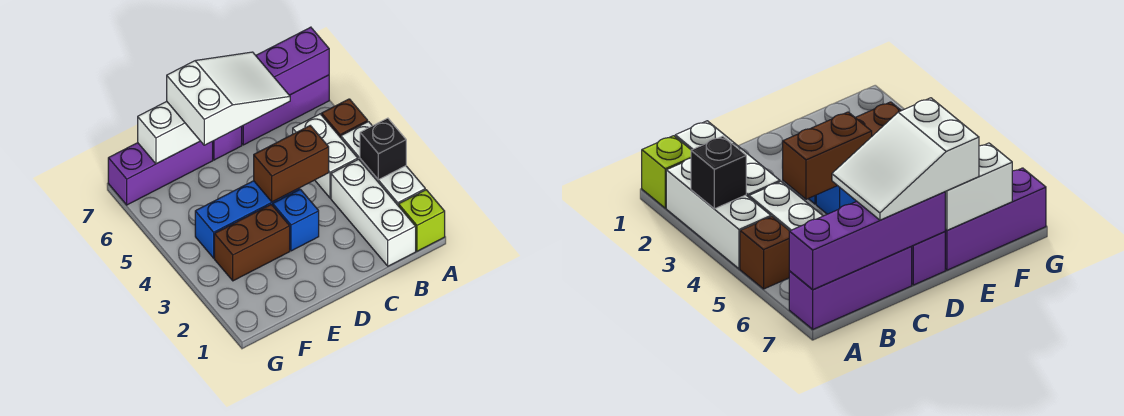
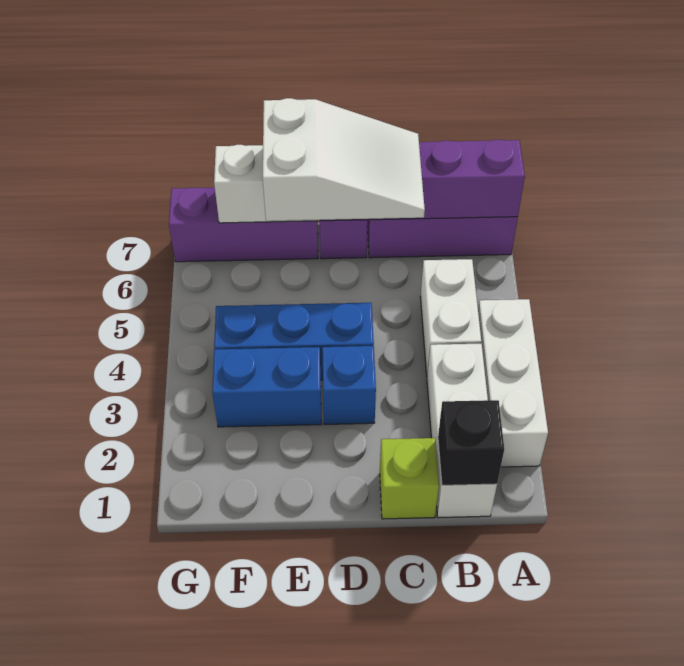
lime brick A1 level 1 -> lime brick C1 level 1
black brick A3 level 2 -> black brick B1 level 2
brown brick A5 level 1 -> none
brown brick C4:D4 level 2 -> none
brown brick E3:F3 level 1 -> blue brick E3:F3 level 1

